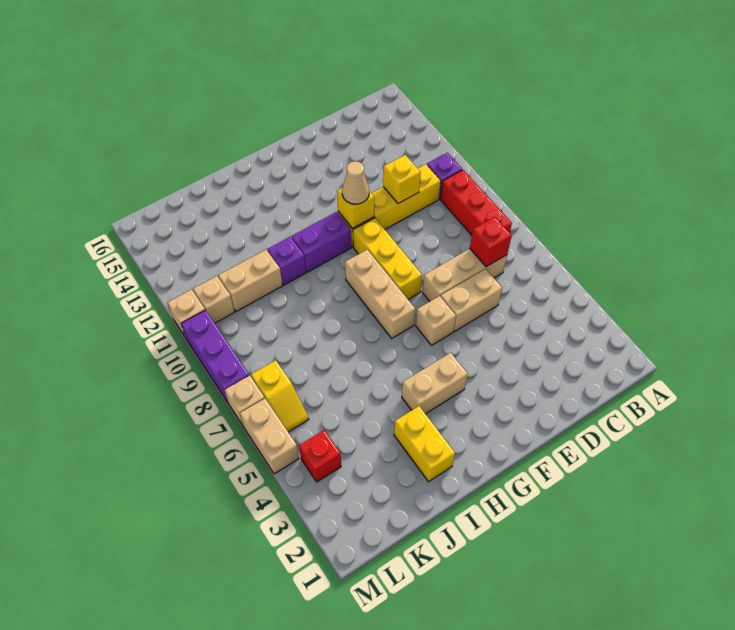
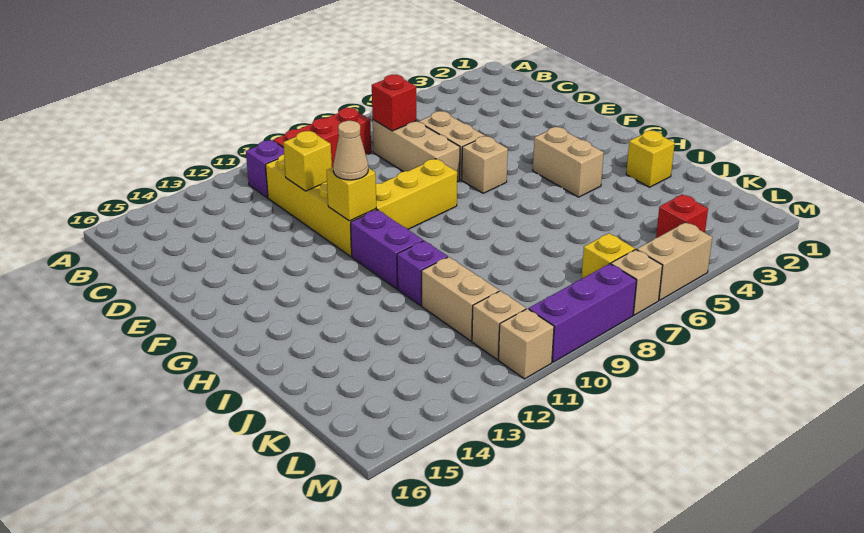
tan brick G7:G9 level 1 -> none
yellow brick I2:I3 level 1 -> yellow brick I2 level 1

